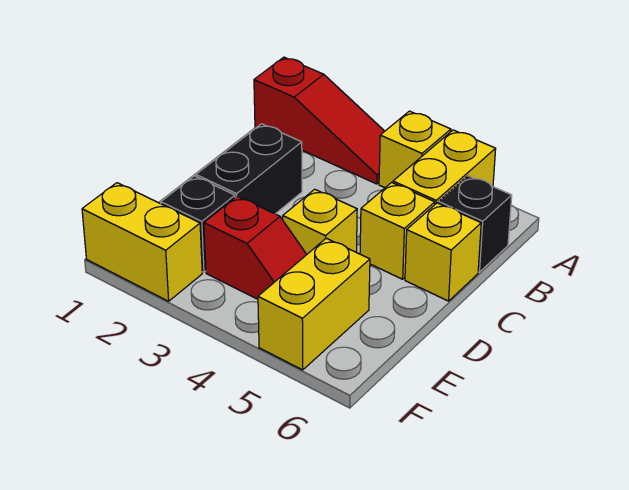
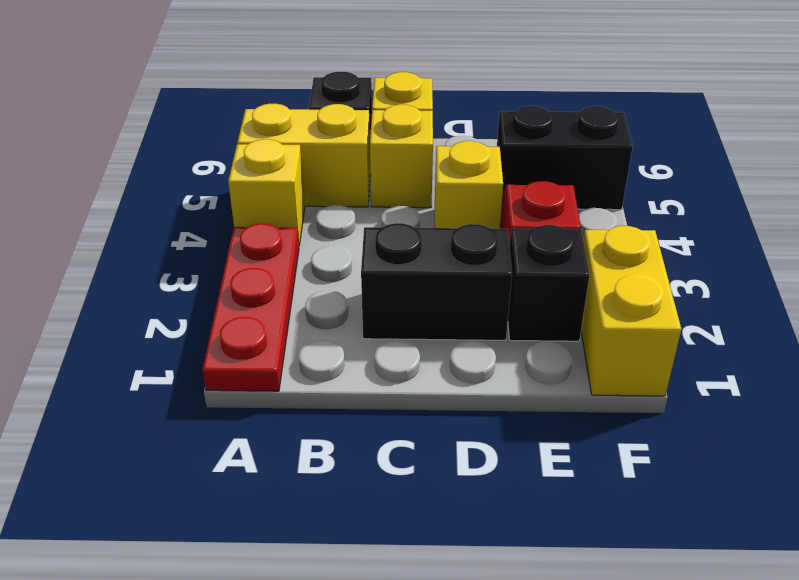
red slope A1:A3 level 1 top 1 -> red plate A1:A3 level 1
yellow brick E5:F5 level 1 -> black brick E5:F5 level 1

